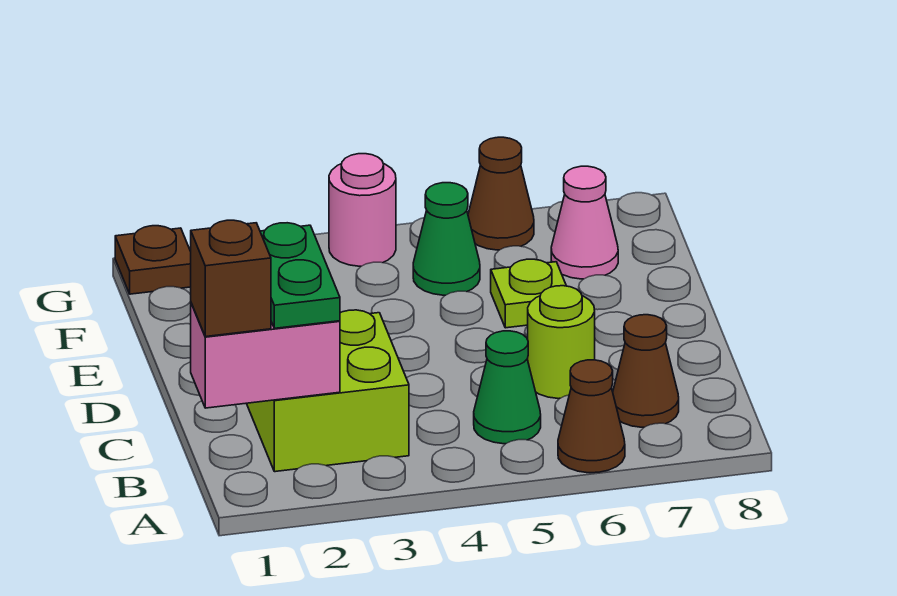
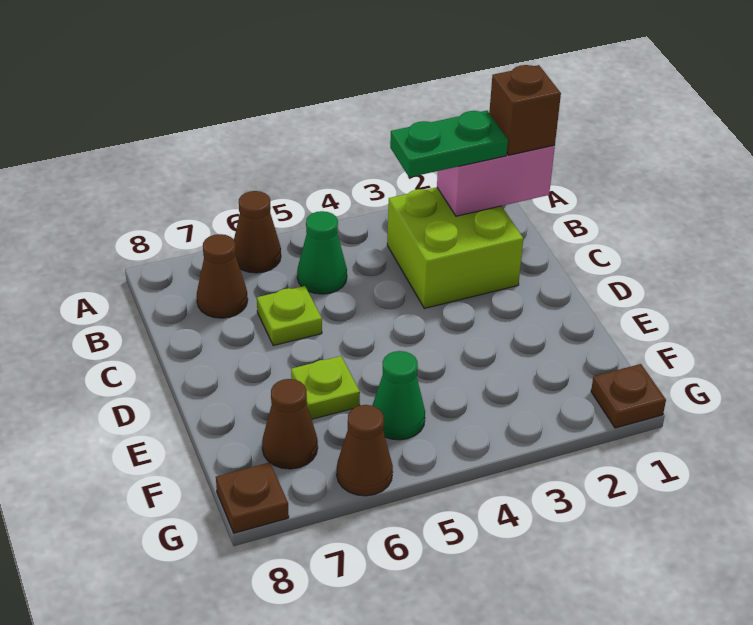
green plate B2:C2 level 3 -> green plate B2:B3 level 3
lime round brick C6 level 1 -> lime plate C6 level 1
pink cone F7 level 1 -> brown cone F7 level 1
pink round brick G4 level 1 -> none
none -> brown plate G8 level 1

